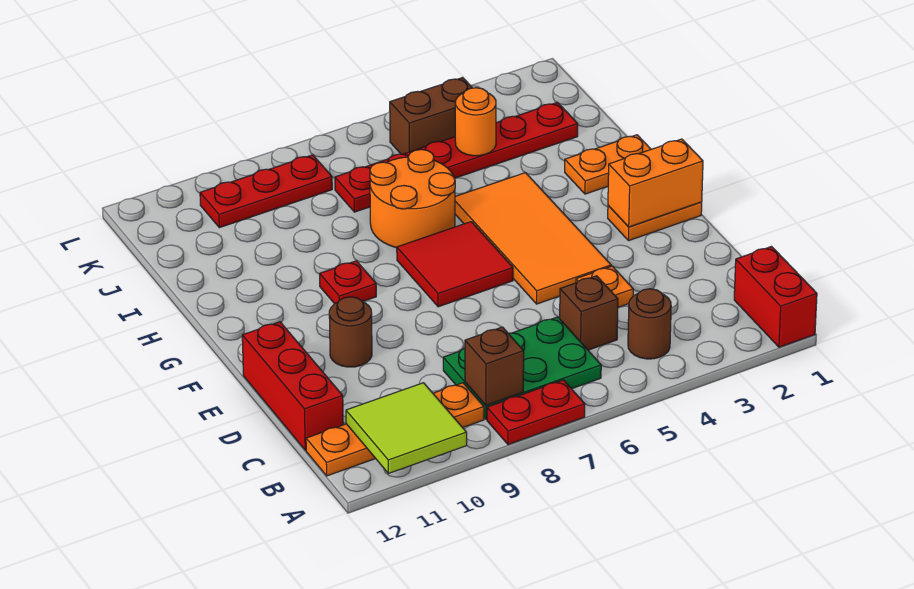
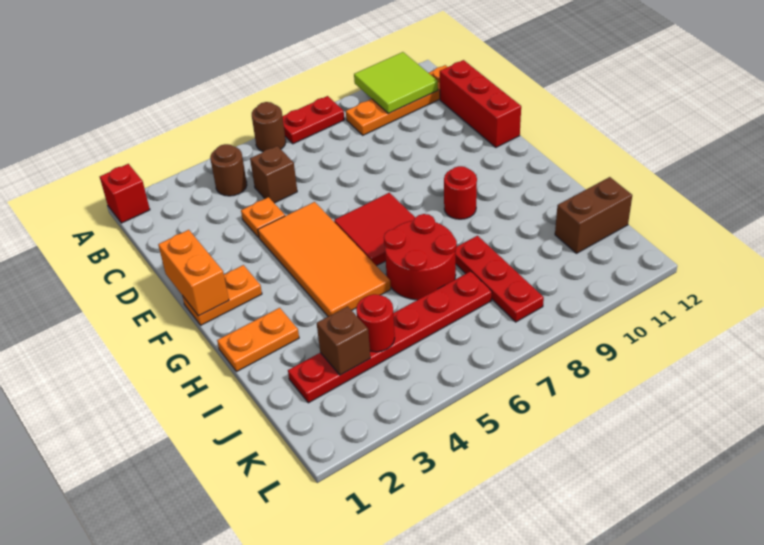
red brick A1:B1 level 1 -> red brick A1 level 1
green plate B6:C8 level 1 -> none
brown brick B8 level 2 -> brown brick J3 level 2
brown round brick E10 level 1 -> brown round brick A6 level 1
orange brick F1:F2 level 2 -> orange brick E1:F1 level 2
red plate G9 level 1 -> red round brick G9 level 1
orange round brick H6:I7 level 1 -> red round brick H6:I7 level 1
orange round brick J4 level 2 -> red round brick J4 level 2
brown brick K4:K5 level 1 -> brown brick J11:J12 level 1
red plate K8:K10 level 1 -> red plate I8:K8 level 1

